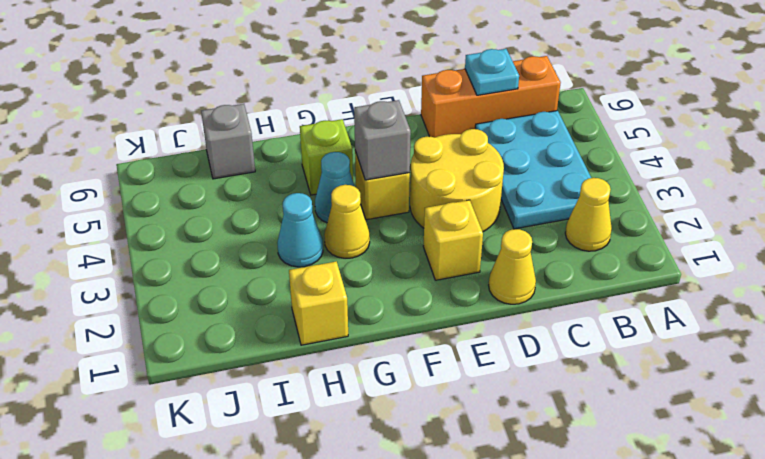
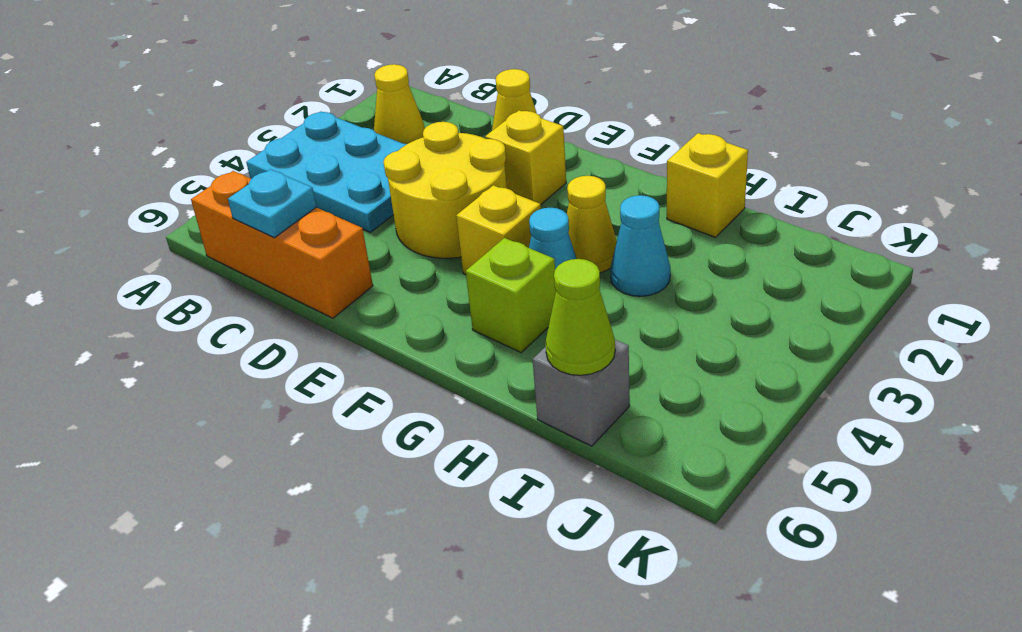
cyan plate B3:C5 level 1 -> cyan plate A3:C4 level 1
grey brick F4 level 2 -> none
none -> lime cone I6 level 2

